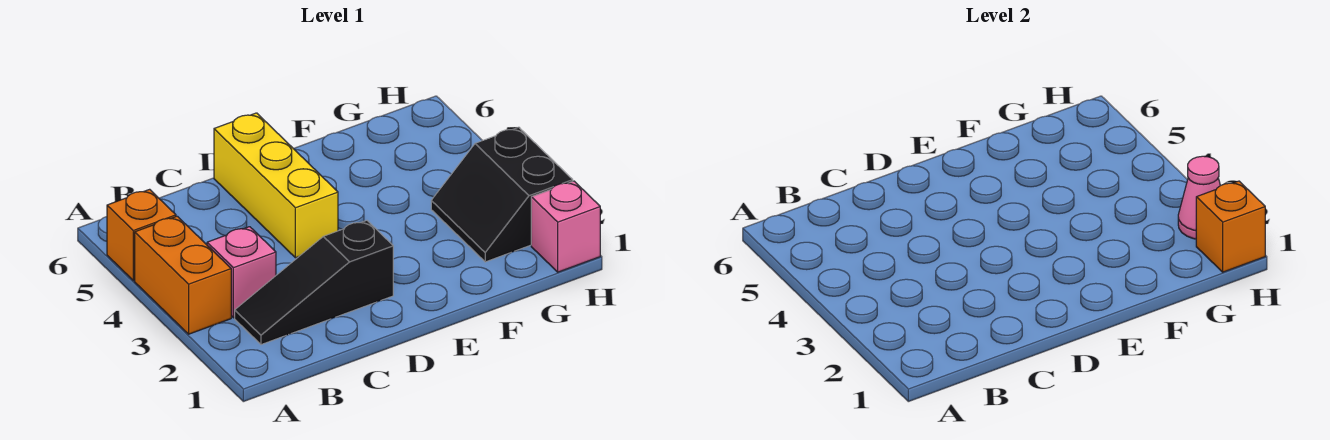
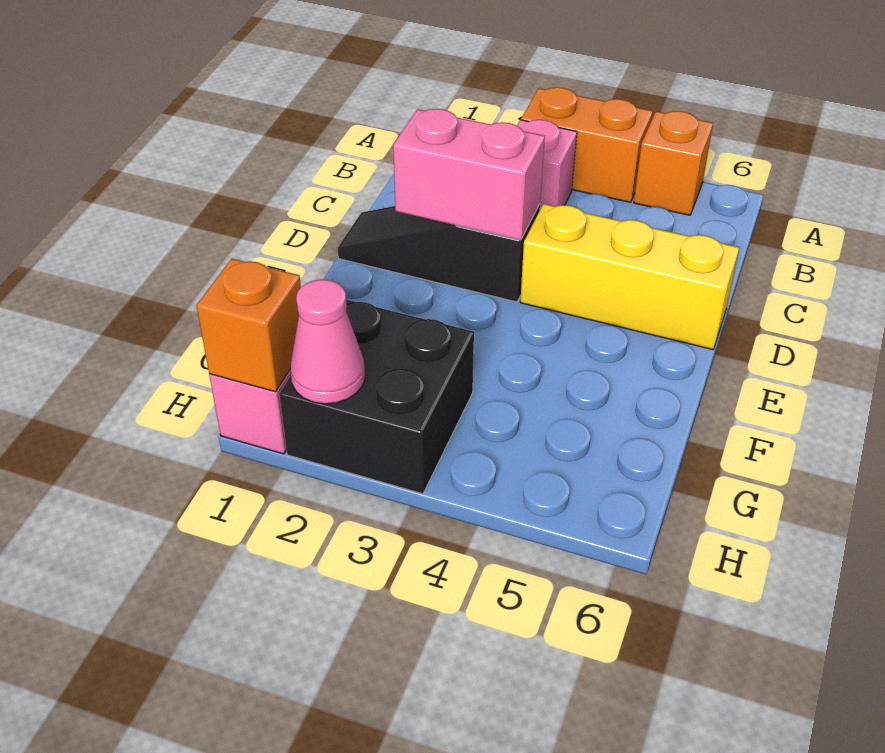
black slope B2:D2 level 1 top D -> black slope D1:D3 level 1 top 3
none -> pink brick D2:D3 level 2
black slope G2:H3 level 1 top H -> black brick G2:H3 level 1

